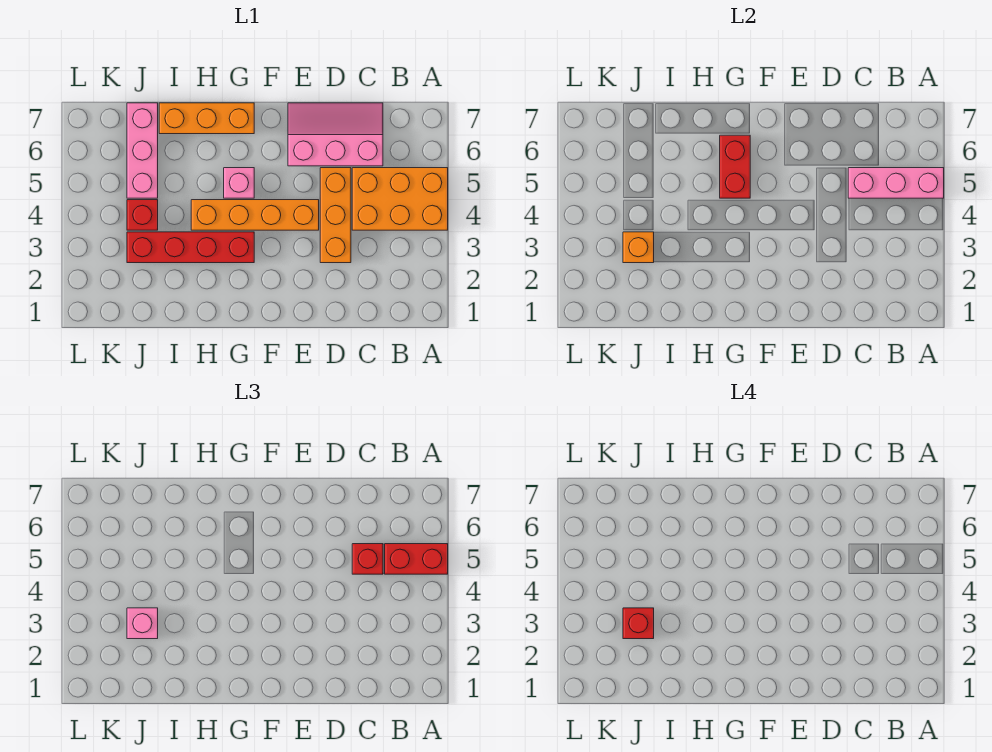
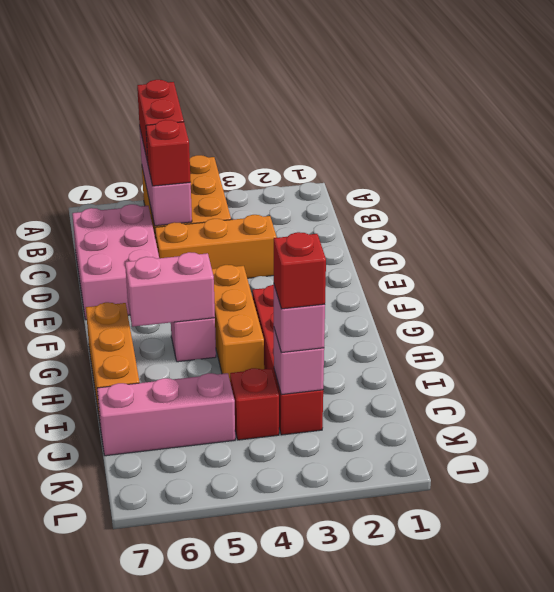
pink slope C6:E7 level 1 top 6 -> pink brick C6:E7 level 1
orange brick E4:H4 level 1 -> orange brick F4:H4 level 1
red brick G5:G6 level 2 -> pink brick G5:G6 level 2
orange brick J3 level 2 -> pink brick J3 level 2

